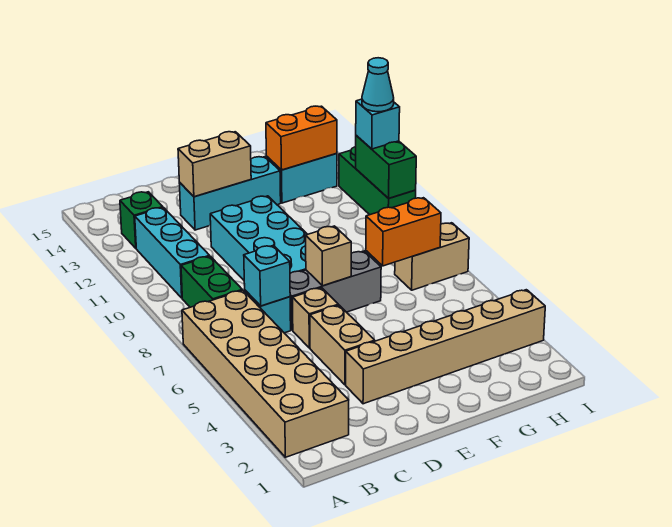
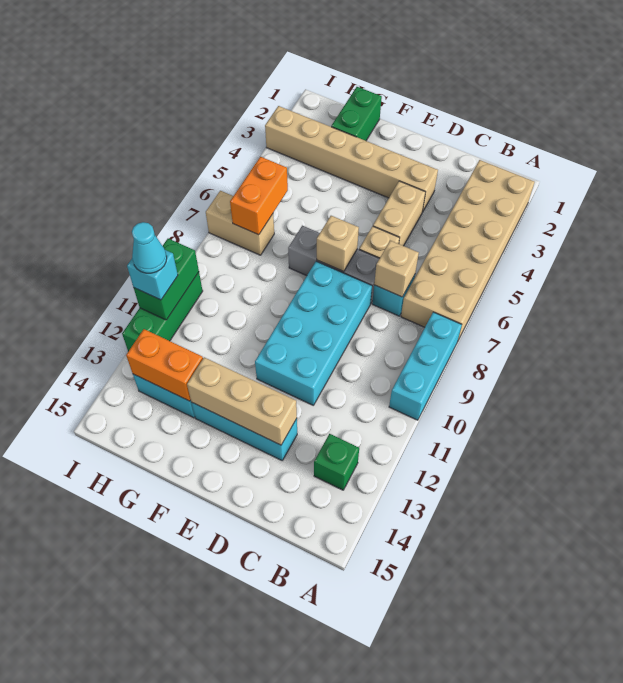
green brick B8:B9 level 1 -> green brick G1:G2 level 1
cyan brick B10:B12 level 1 -> cyan brick A8:A10 level 1
cyan brick C7 level 2 -> tan brick C7 level 2
tan brick D13:E13 level 2 -> tan brick D13:F13 level 2
orange brick G7:H7 level 2 -> orange brick H6:H7 level 2

